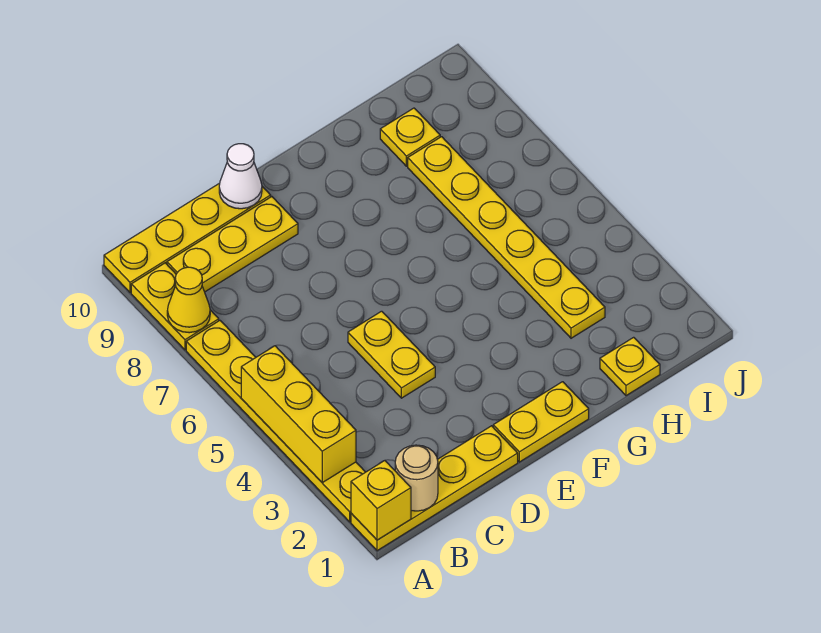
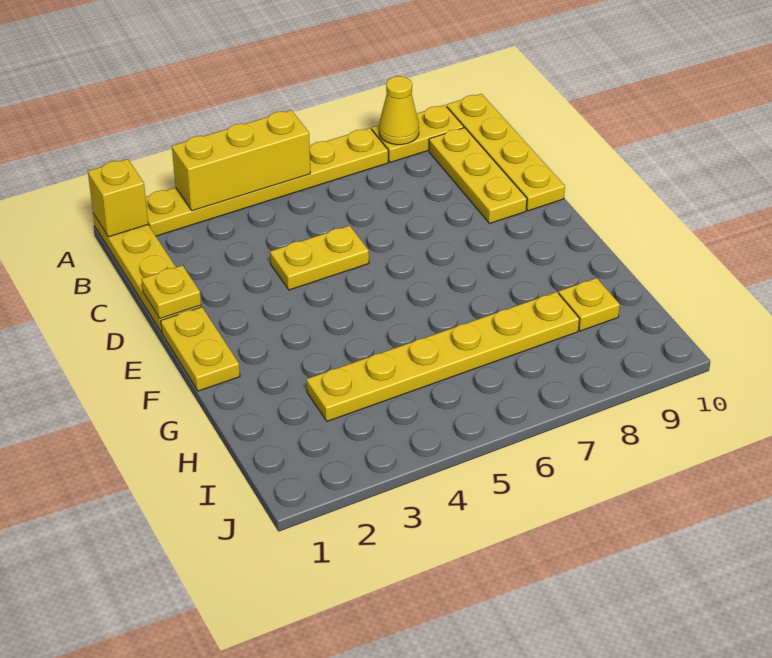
tan round brick B1 level 2 -> none
white cone D10 level 2 -> none
yellow plate H1 level 1 -> yellow plate D1 level 2

